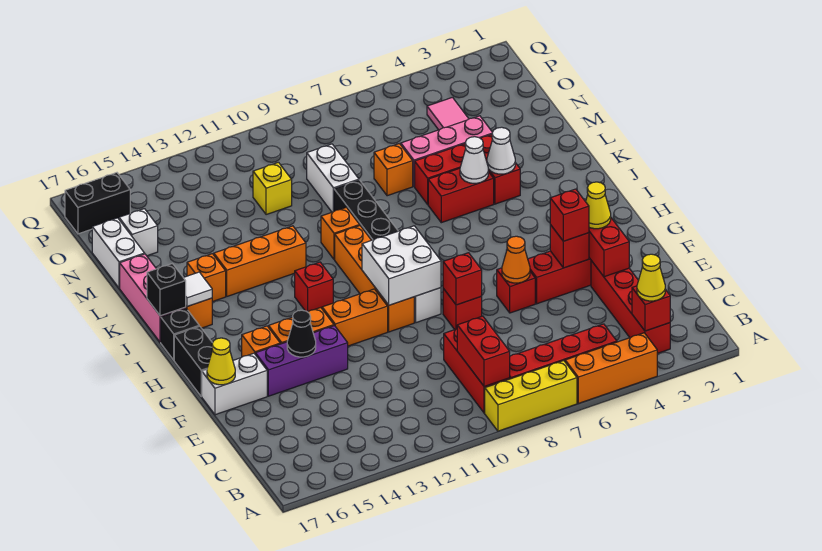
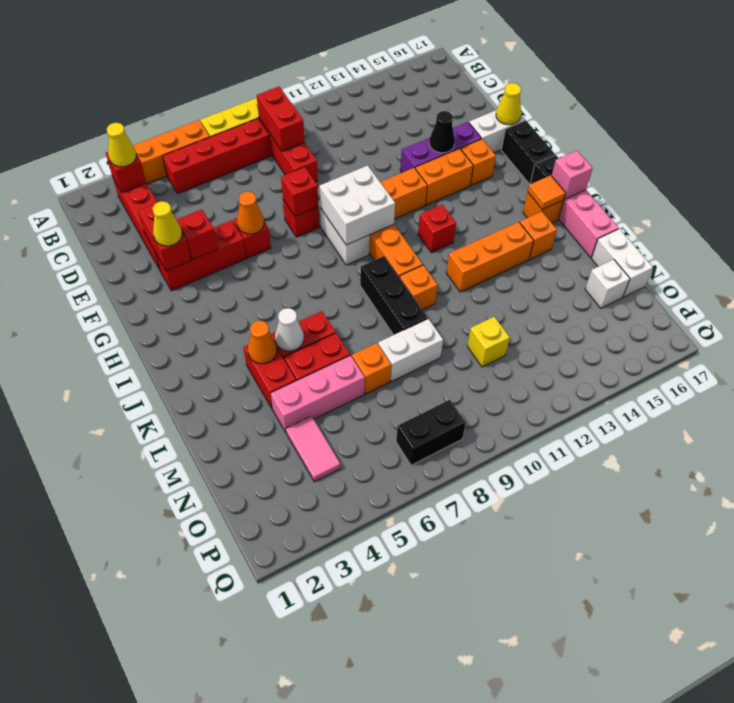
red brick F4 level 3 -> none
white tile J16 level 2 -> orange tile J16 level 2
black brick J17 level 2 -> pink brick J17 level 2
white cone K4 level 2 -> orange cone K4 level 2
white brick M9:N9 level 1 -> white brick M8:M9 level 1
black brick P16:P17 level 1 -> black brick P7:P8 level 1

